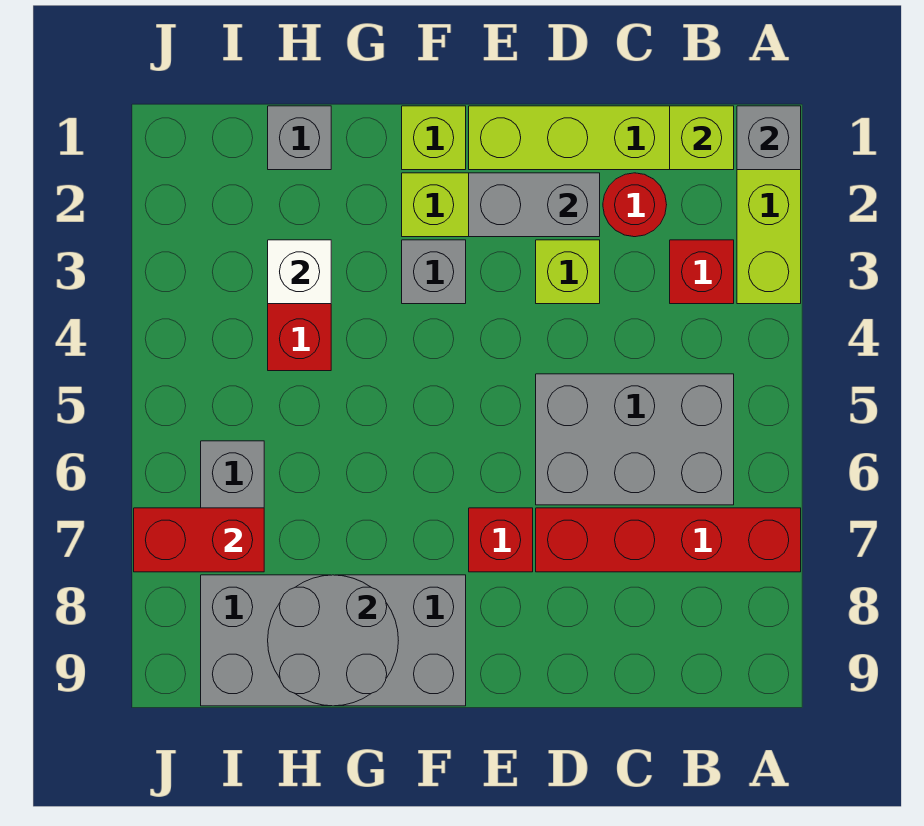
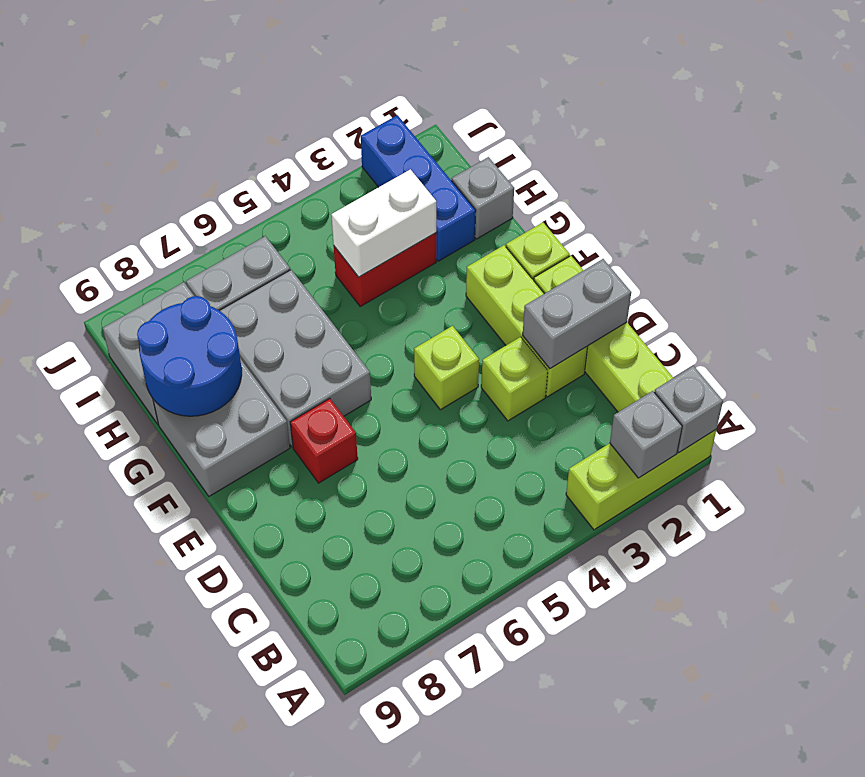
red brick A7:D7 level 1 -> none
lime brick B1 level 2 -> lime brick E4 level 1
red brick B3 level 1 -> none
grey brick B5:D6 level 1 -> grey brick F6:H7 level 1
red round brick C2 level 1 -> none
grey brick D2:E2 level 2 -> grey brick D1:D2 level 2
grey brick F3 level 1 -> grey brick A2 level 2
grey round brick G8:H9 level 2 -> blue round brick G8:H9 level 2
none -> blue brick H2:J2 level 1
white brick H3 level 2 -> white brick H3:H4 level 2
red brick I7:J7 level 2 -> none

